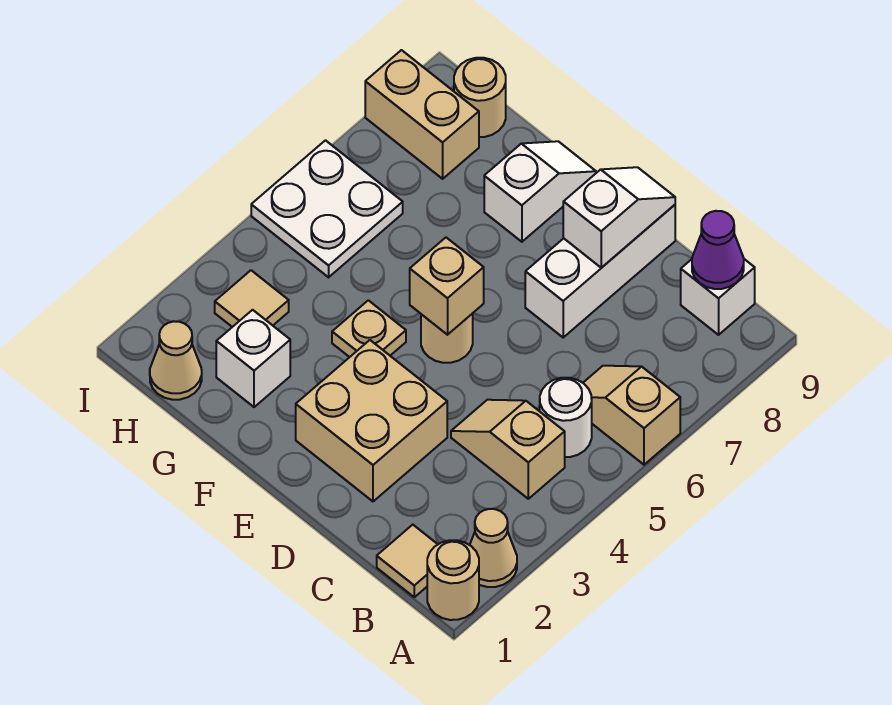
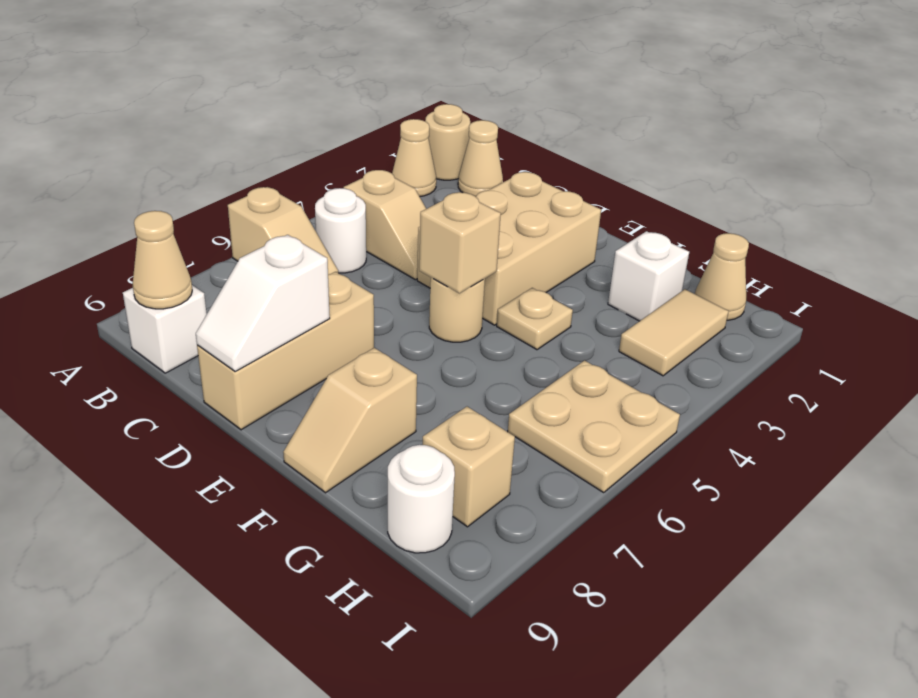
tan tile B1 level 1 -> tan cone B1 level 1
purple cone B9 level 2 -> tan cone B9 level 2
tan brick D2:E3 level 1 -> tan brick D2:E4 level 1
white brick D7:D9 level 1 -> tan brick D7:D9 level 1
white slope F8:F9 level 1 top 8 -> tan slope F8:F9 level 1 top 8
tan tile H3 level 1 -> tan tile H2:H3 level 1
white plate H5:I6 level 1 -> tan plate H5:I6 level 1
tan brick H8:I8 level 1 -> tan brick H8 level 1
tan round brick H9 level 1 -> white round brick H9 level 1

